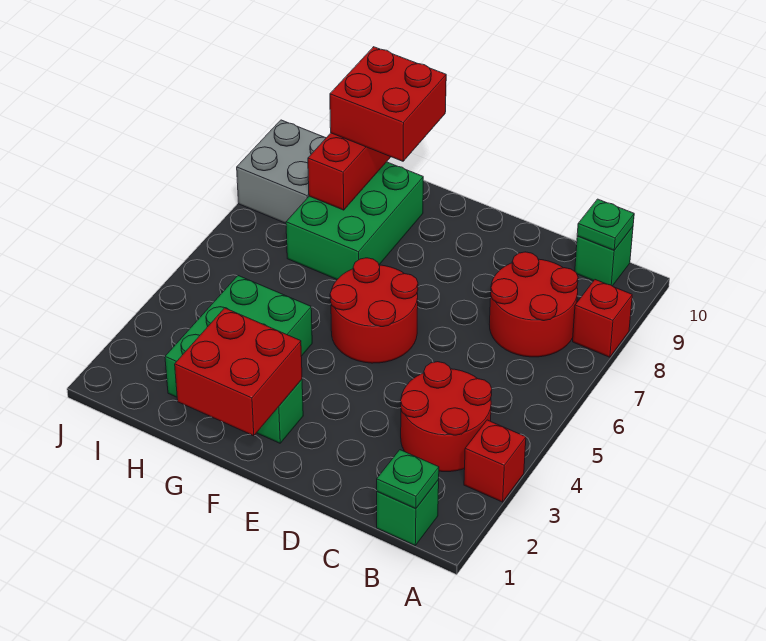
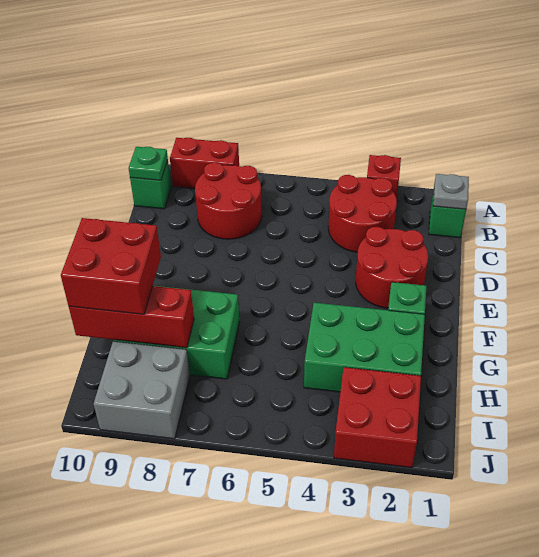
red brick A8 level 1 -> red brick A8:A9 level 1
green plate B1 level 2 -> grey plate B1 level 2
red round brick E5:F6 level 1 -> red round brick D2:E3 level 1
red brick F1:G2 level 2 -> red brick I2:J3 level 1

